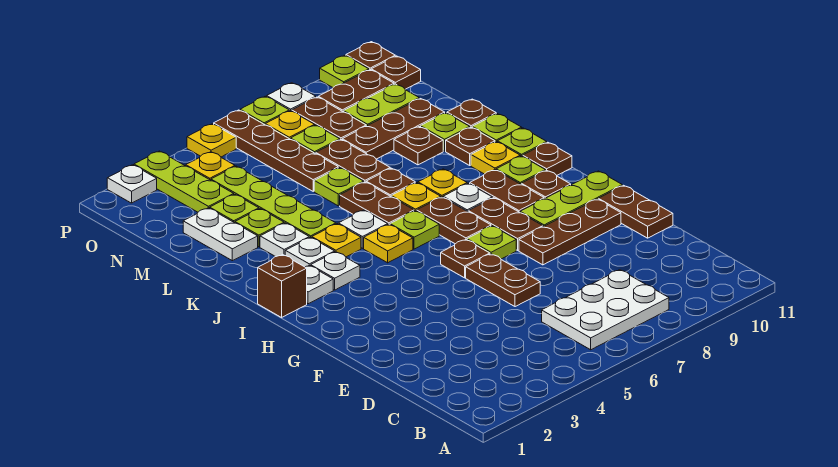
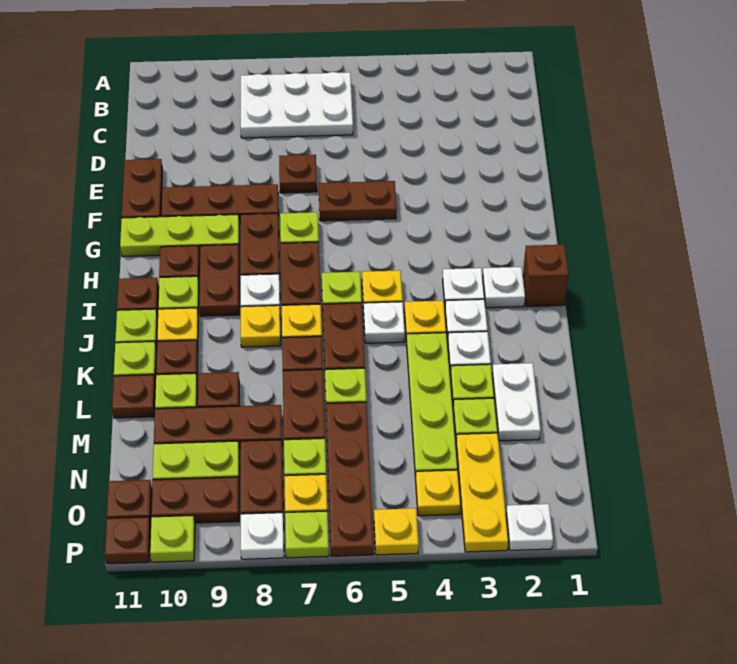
brown plate E6:F6 level 1 -> brown plate F5:F6 level 1
brown plate G6 level 1 -> brown plate E7 level 1
lime plate N3:P3 level 1 -> yellow plate N3:P3 level 1

